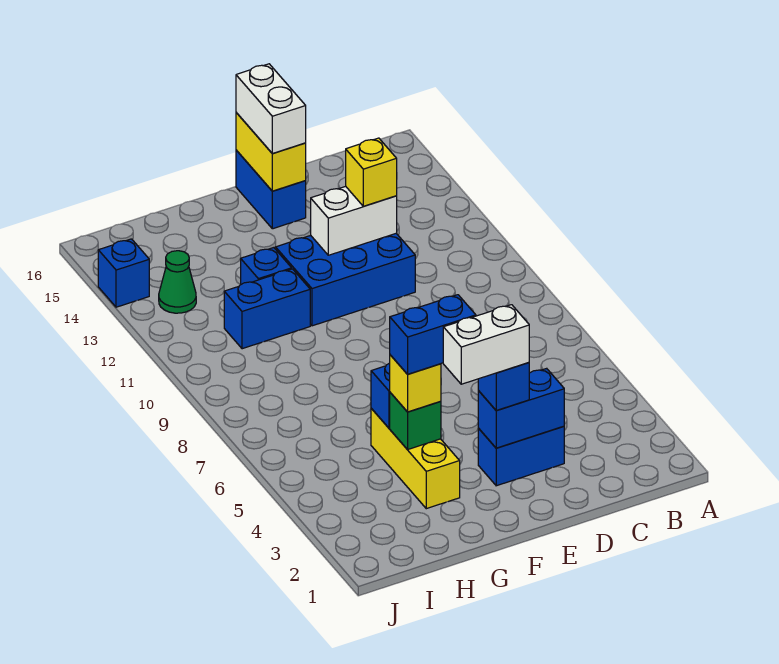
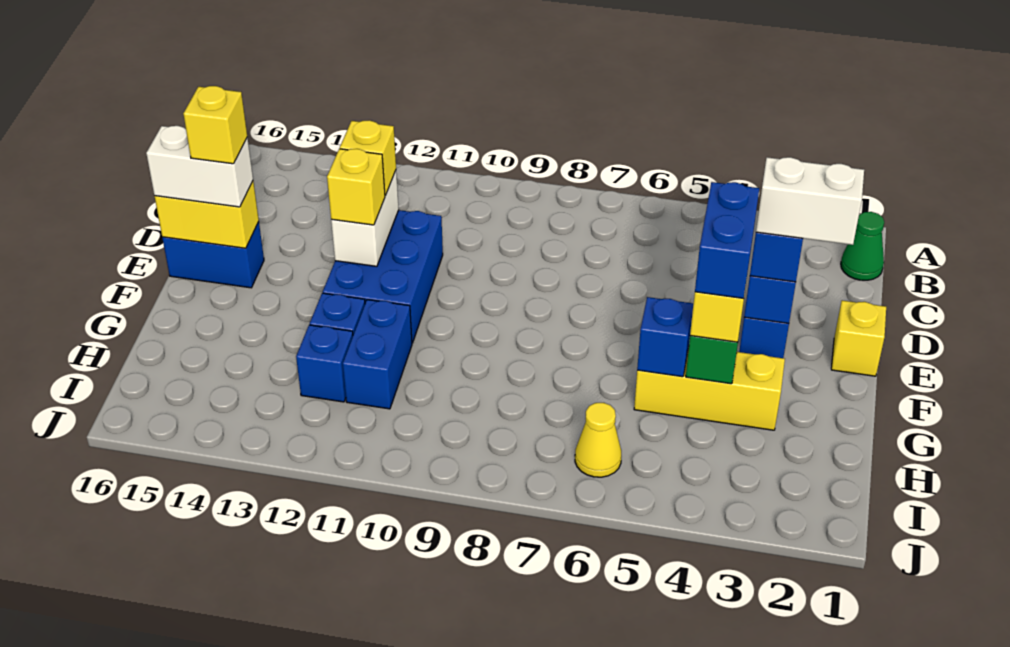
none -> yellow brick E1 level 1
white brick E3:F3 level 4 -> white brick E2:E3 level 4
none -> yellow brick E12 level 3
none -> yellow brick E15 level 4
none -> yellow cone I6 level 1
green cone I13 level 1 -> green cone B1 level 1
blue brick J14 level 1 -> blue brick H12 level 1

